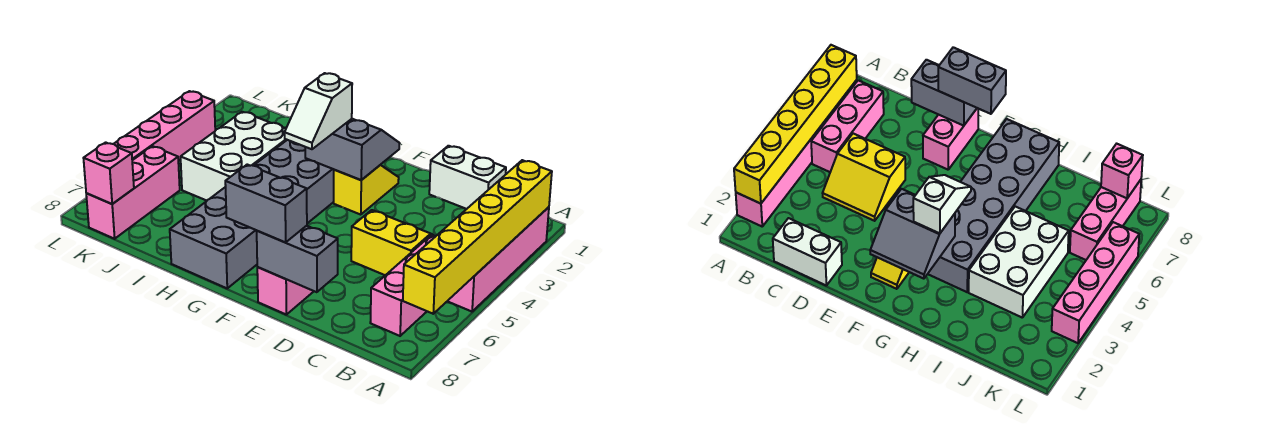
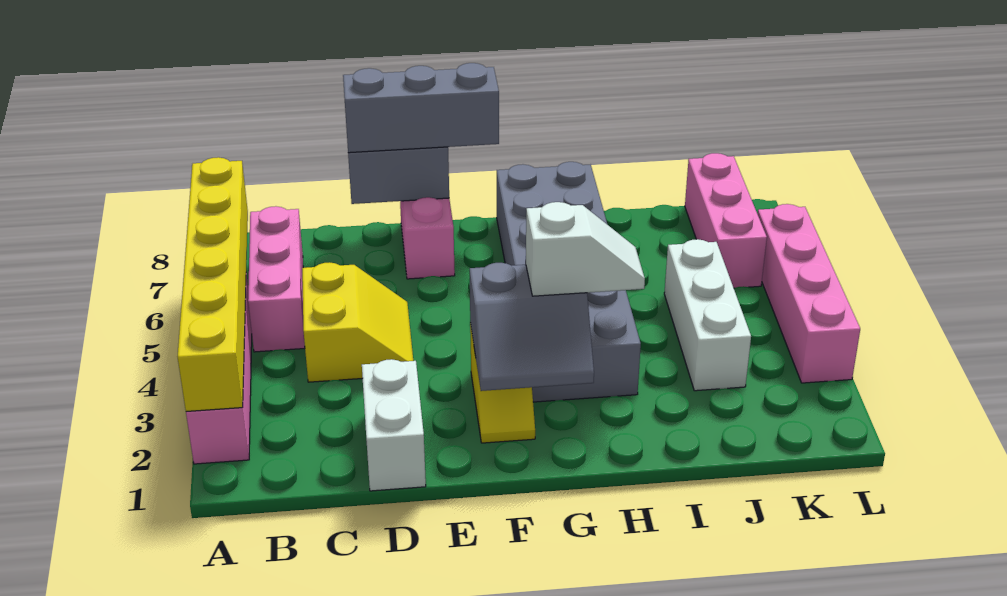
white brick C1:D1 level 1 -> white brick D1:D2 level 1
yellow slope C4:D5 level 1 top 5 -> yellow slope C4:D5 level 1 top C
grey brick E8:F8 level 3 -> grey brick D8:F8 level 3
white slope G3:G4 level 3 top 3 -> white slope G3:H3 level 3 top G
white brick I3:J5 level 1 -> white brick J3:J5 level 1
pink brick K8 level 2 -> none

